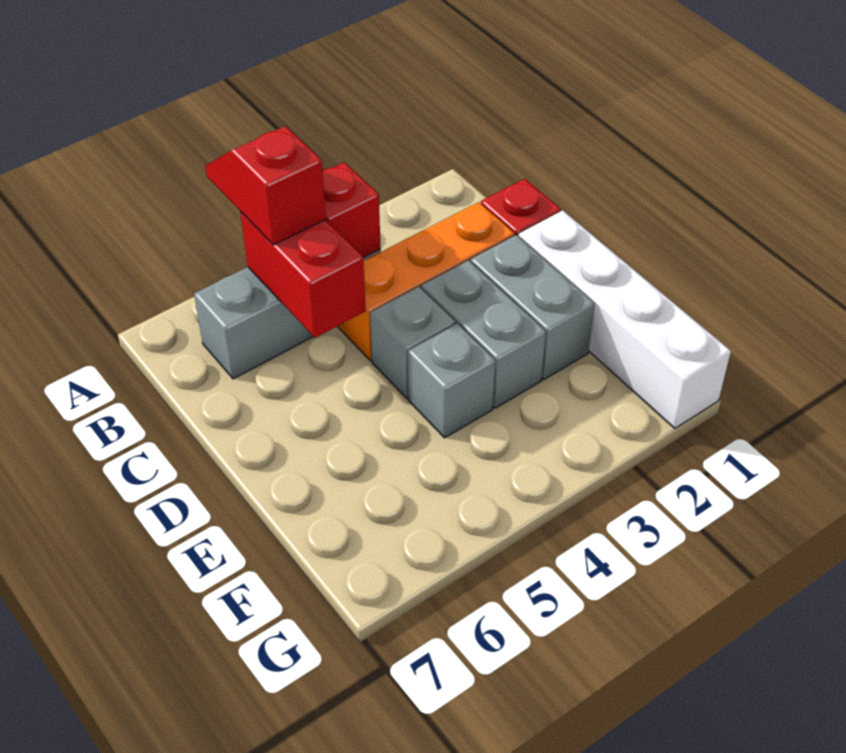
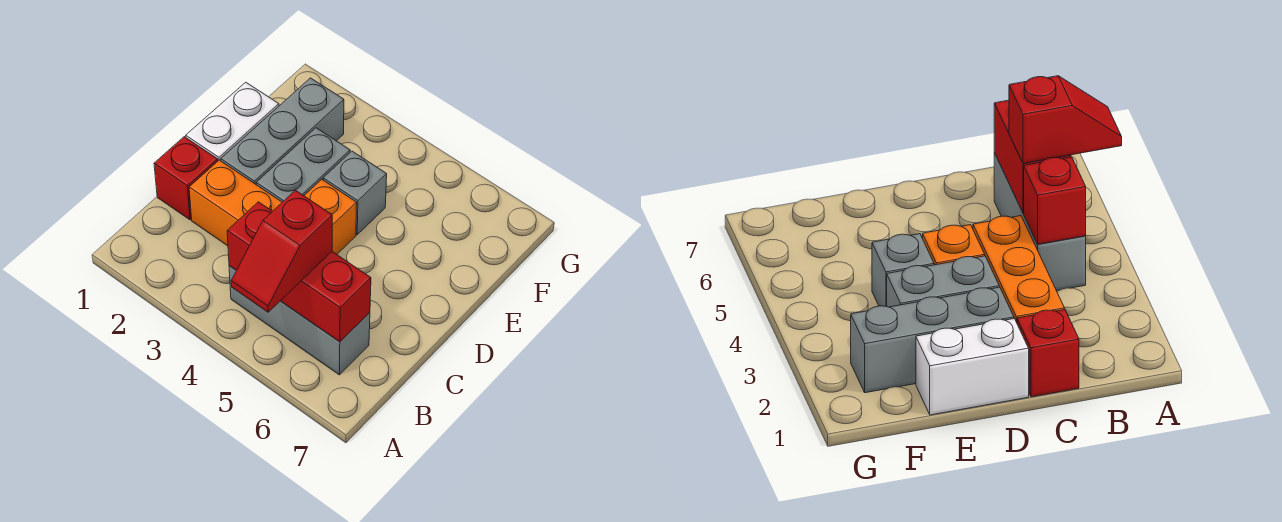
red brick B5:C5 level 2 -> red brick B5:B6 level 2
white brick D1:G1 level 1 -> white brick D1:E1 level 1
grey brick D2:E2 level 1 -> grey brick D2:F2 level 1
grey brick D4 level 1 -> orange brick D4 level 1

